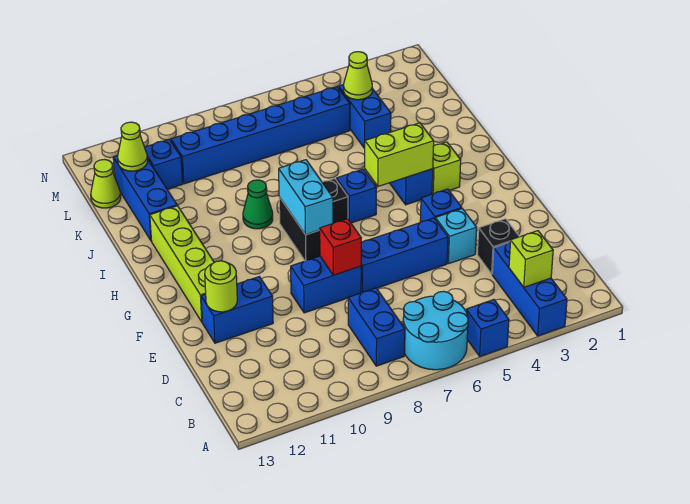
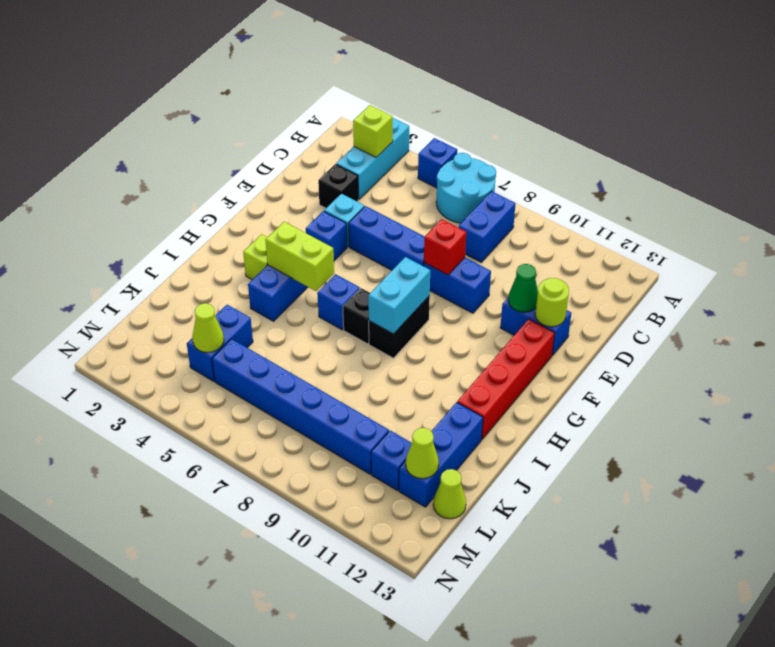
blue brick A3:C3 level 1 -> cyan brick A3:C3 level 1
lime brick F12:I12 level 1 -> red brick F12:I12 level 1
green cone I9 level 1 -> green cone E11 level 2

